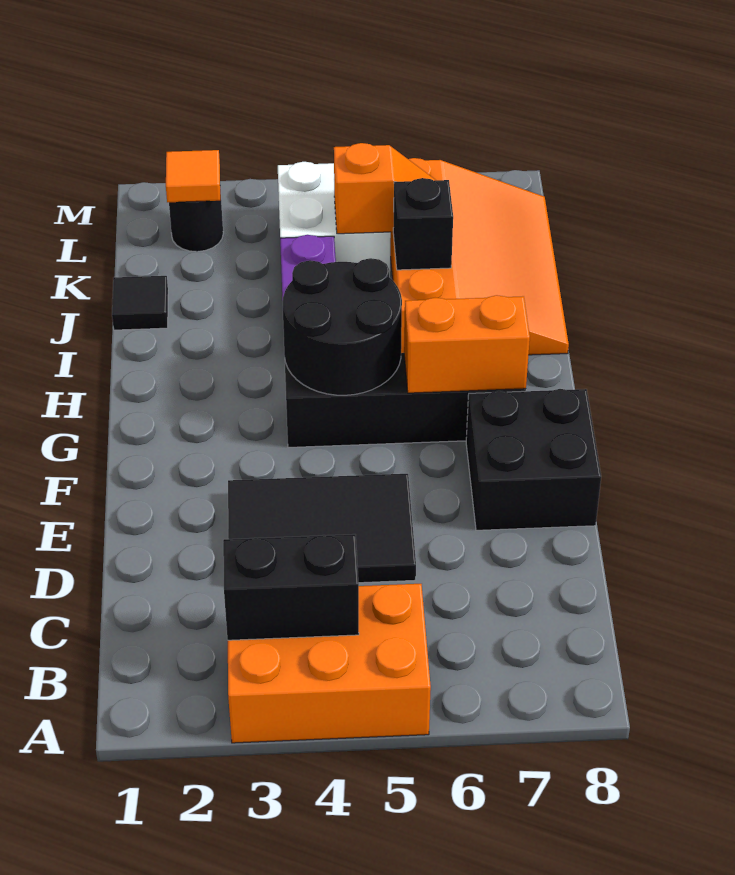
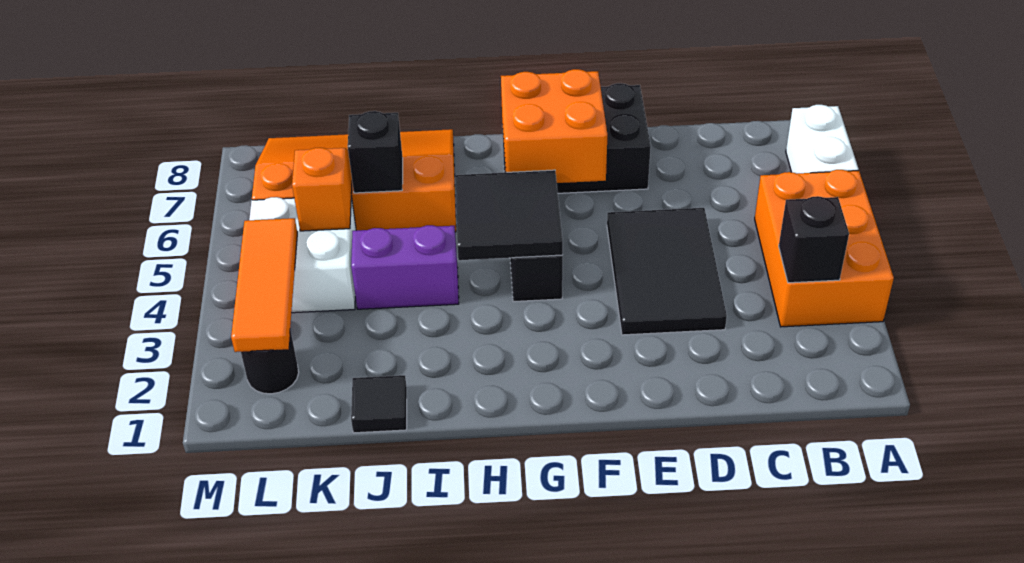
none -> white brick A6:A7 level 1
black brick B3:B4 level 2 -> black brick B3 level 2
black round brick G4:H5 level 2 -> black tile G4:H5 level 2
orange brick G6:G7 level 2 -> orange brick F6:G7 level 2
orange tile L2 level 2 -> orange tile L2:L4 level 2

